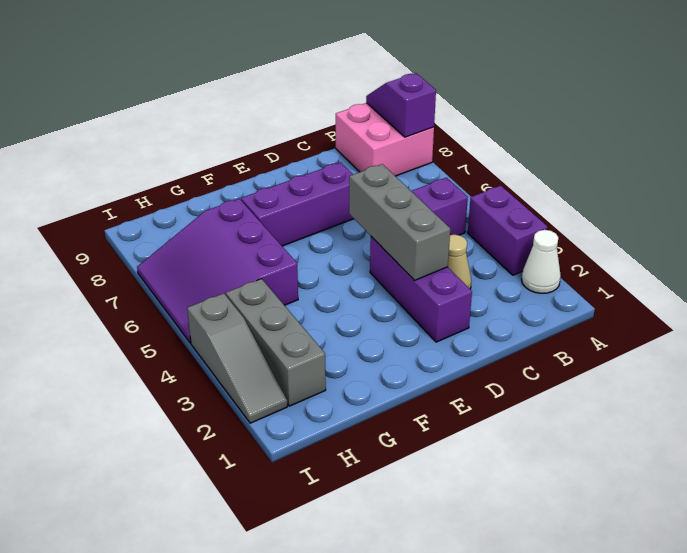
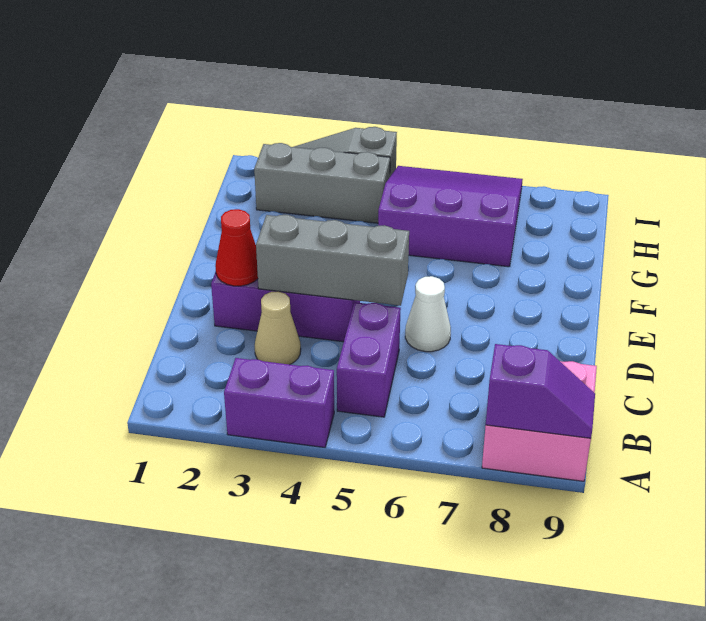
white cone A2 level 1 -> white cone D6 level 1
none -> red cone D2 level 2
purple brick D7:F7 level 1 -> none

